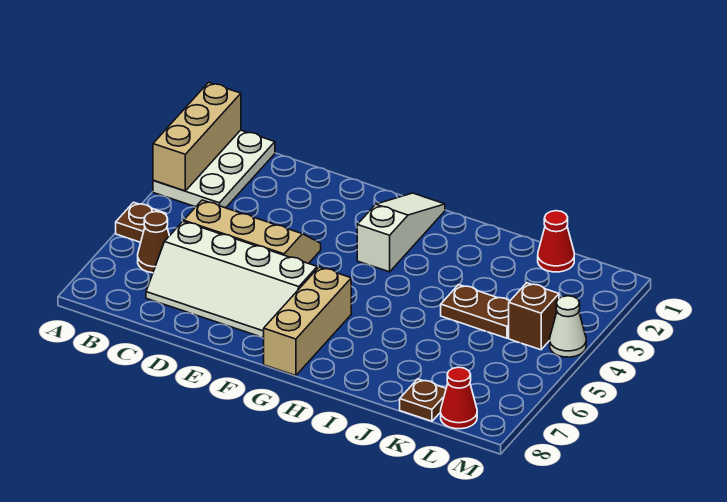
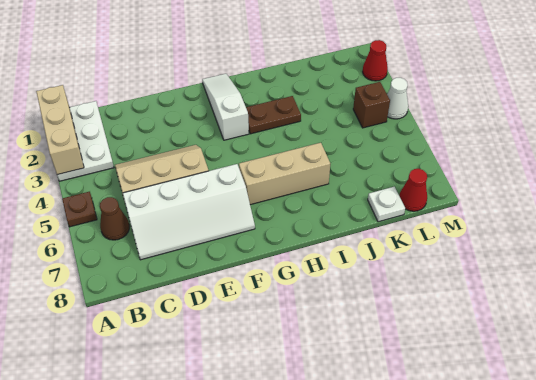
tan brick G6:G8 level 1 -> tan brick G6:I6 level 1
brown plate J4:K4 level 1 -> brown plate H3:I3 level 1
red cone K1 level 1 -> red cone M2 level 1
brown plate K8 level 1 -> white plate K8 level 1

